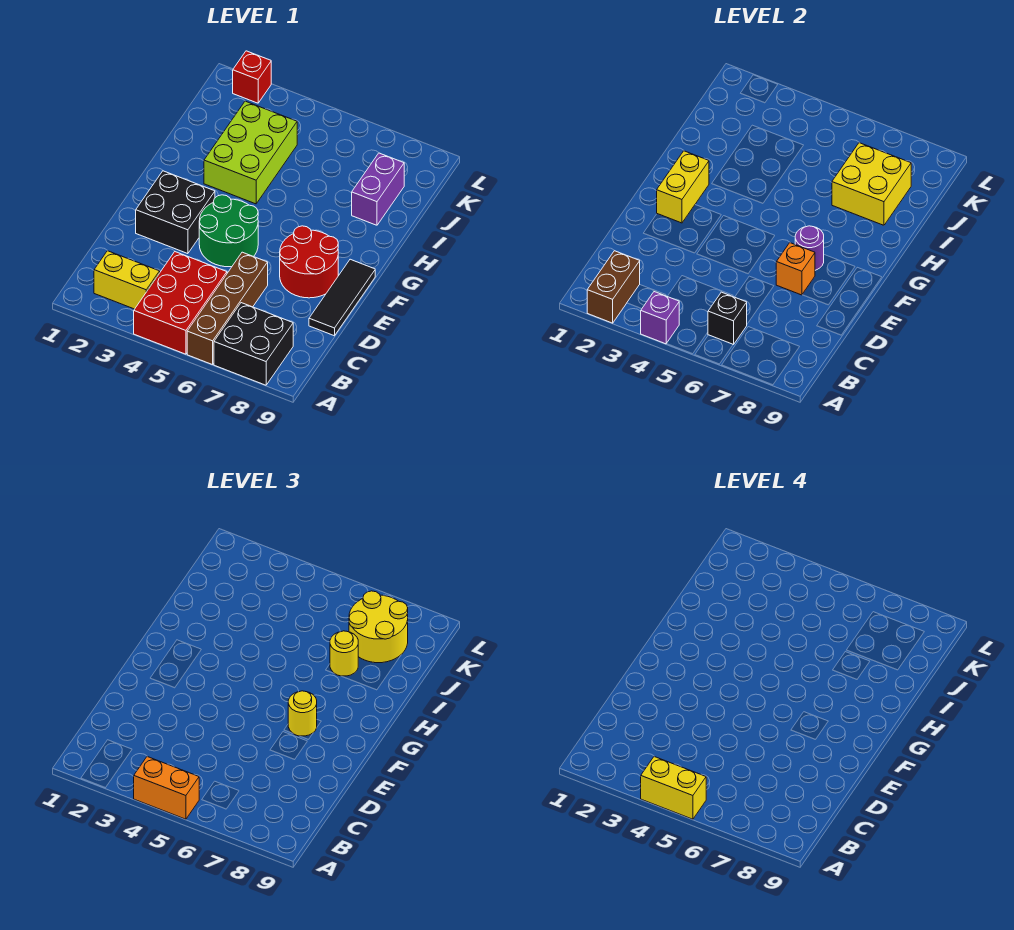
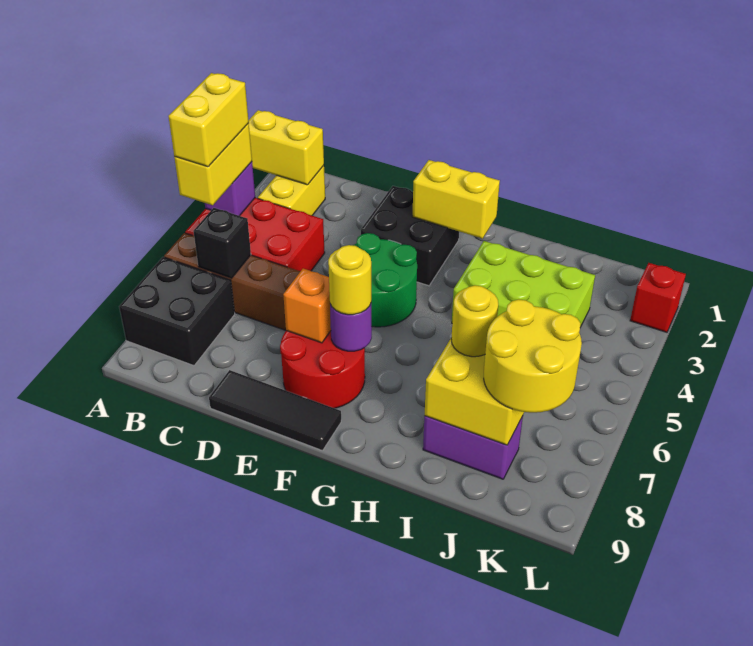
brown brick A2:B2 level 2 -> yellow brick A2:B2 level 2
orange brick A4:A5 level 3 -> yellow brick A4:A5 level 3

